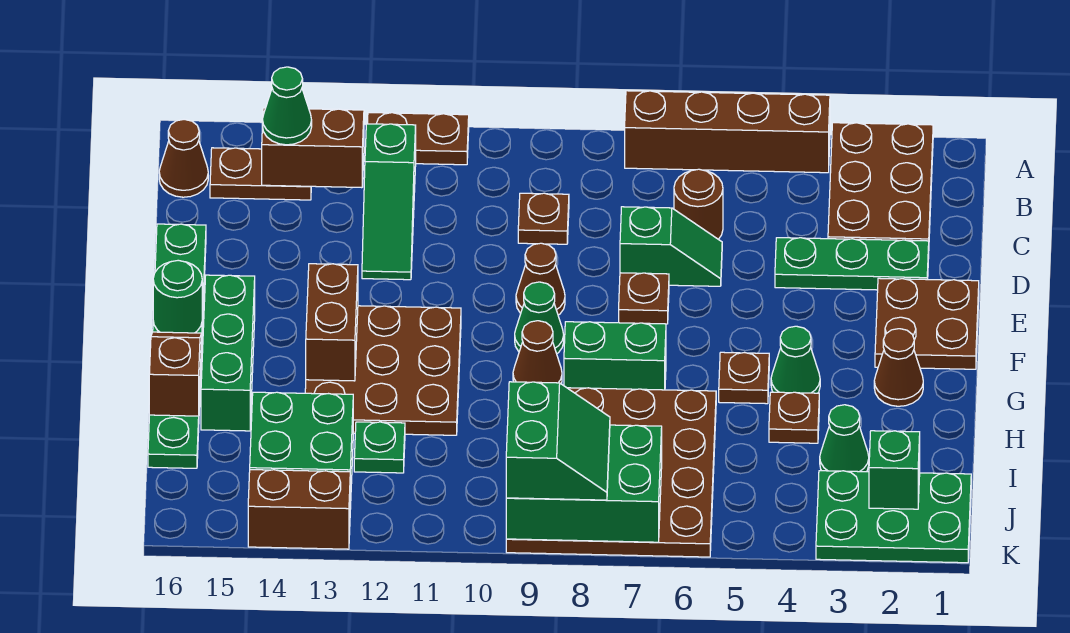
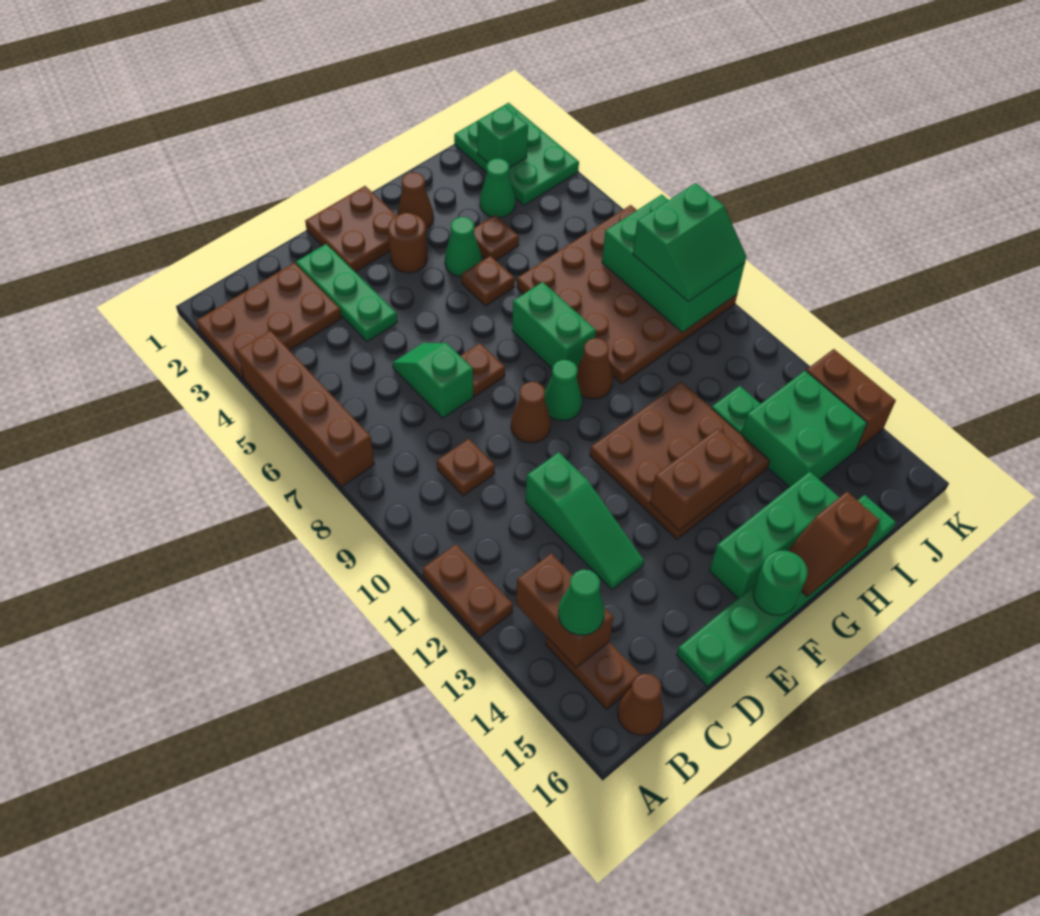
green slope B12:D12 level 1 top B -> green slope D11:D13 level 1 top 11
brown round brick C6 level 1 -> brown round brick F3 level 1
green slope J8:K9 level 3 top 9 -> green slope J8:K9 level 3 top 8

